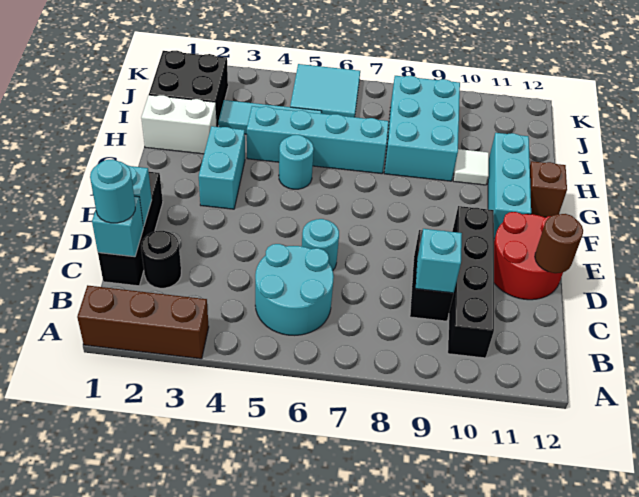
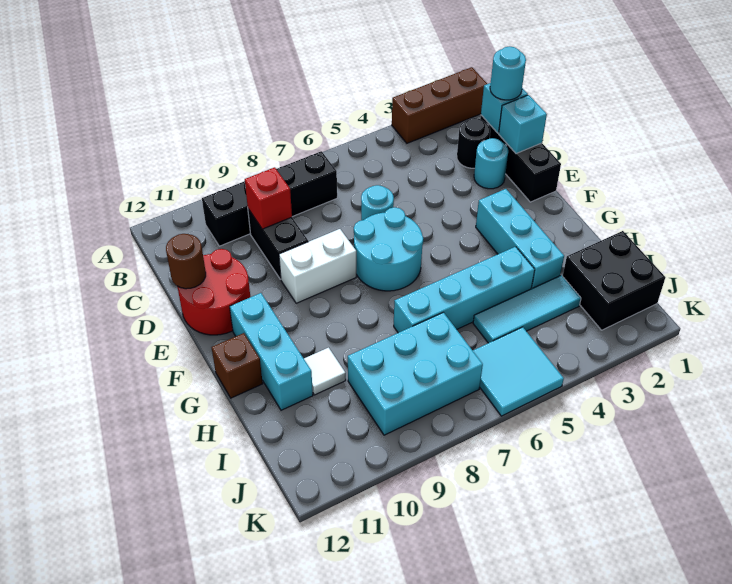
cyan round brick B5:C6 level 1 -> cyan round brick E6:F7 level 1
black brick B10:E10 level 1 -> black brick B7:B10 level 1
cyan brick C9 level 2 -> red brick C9 level 2
cyan brick F3:G3 level 1 -> cyan brick F3:H3 level 1
cyan round brick G5 level 1 -> cyan round brick D2 level 1
white brick H1:H2 level 1 -> white brick E8:E9 level 1
cyan brick H8:J9 level 1 -> cyan brick I7:J9 level 1

